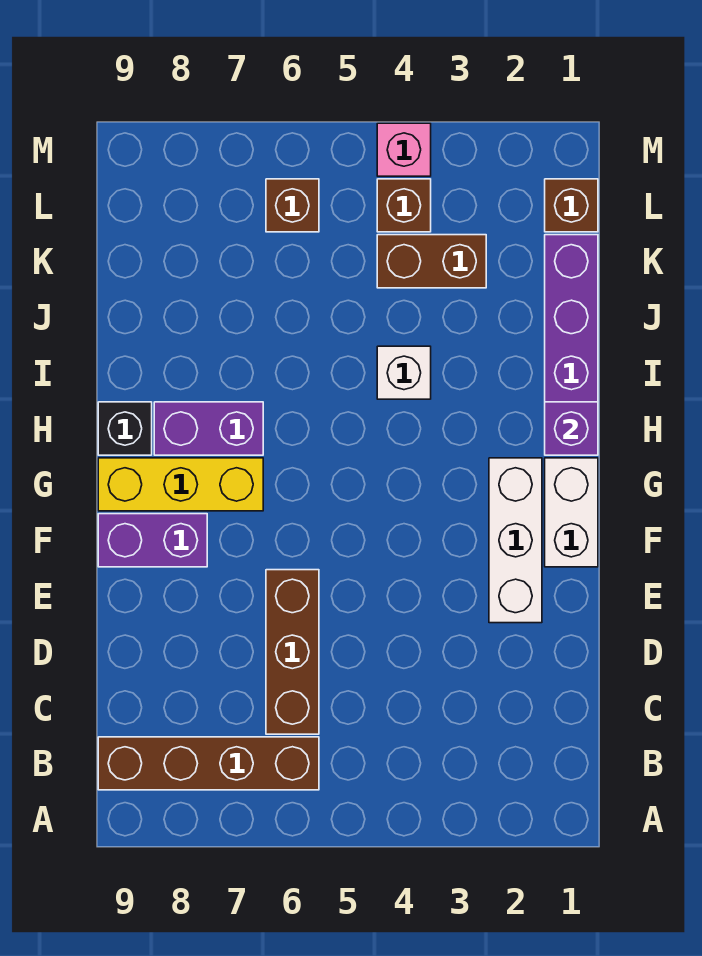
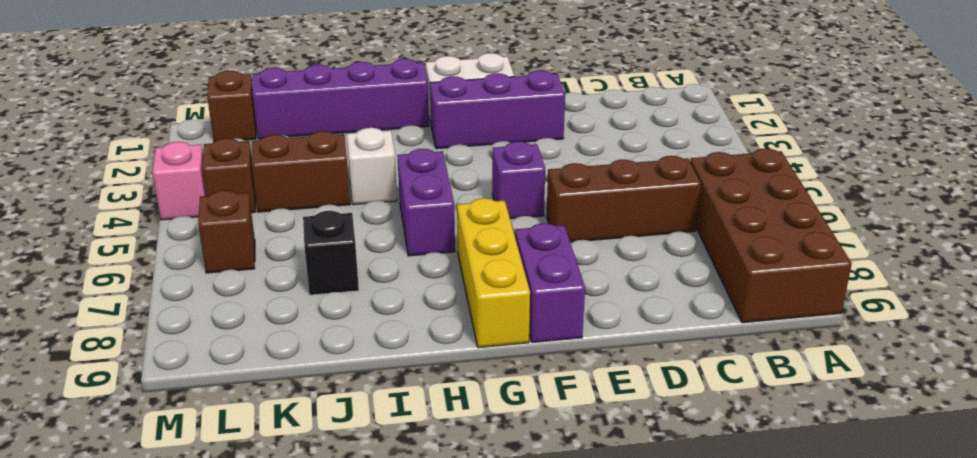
brown brick B6:B9 level 1 -> brown brick A6:B9 level 1
white brick E2:G2 level 1 -> purple brick E2:G2 level 1
purple brick H1 level 2 -> purple brick F5 level 1
purple brick H7:H8 level 1 -> purple brick H5:H6 level 1
black brick H9 level 1 -> black brick J7 level 1
brown brick K3:K4 level 1 -> brown brick J4:K4 level 1

